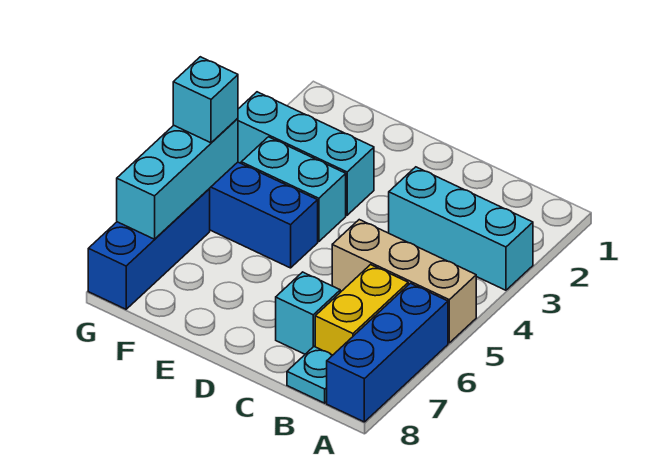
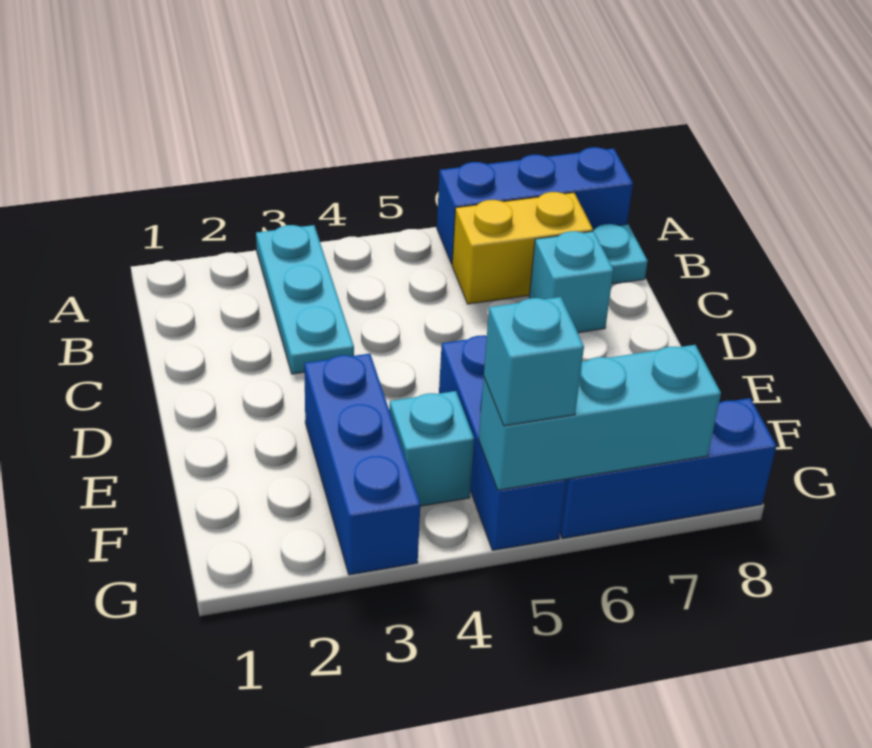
cyan brick A3:C3 level 1 -> cyan plate A3:C3 level 1
tan brick A5:C5 level 1 -> none
cyan brick E3:G3 level 1 -> blue brick E3:G3 level 1
cyan brick E4:F4 level 1 -> cyan brick F4 level 1

